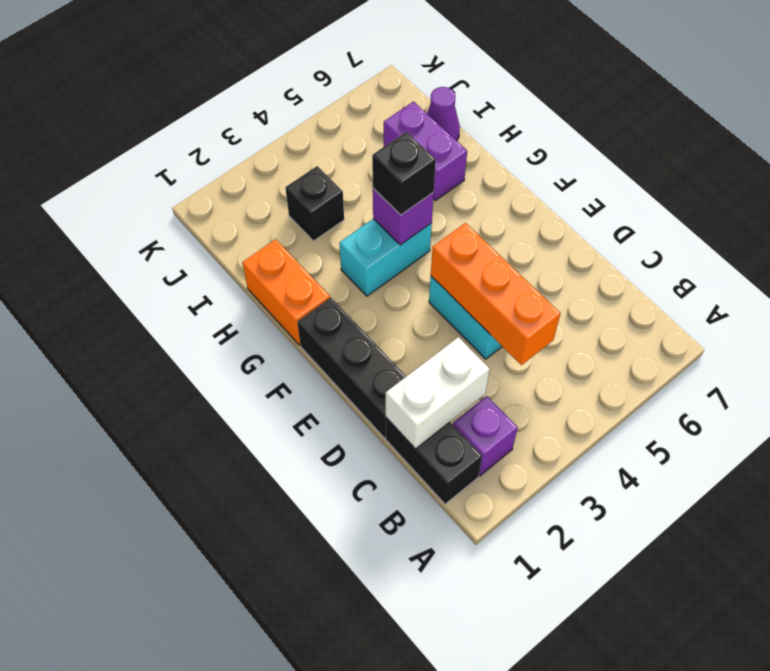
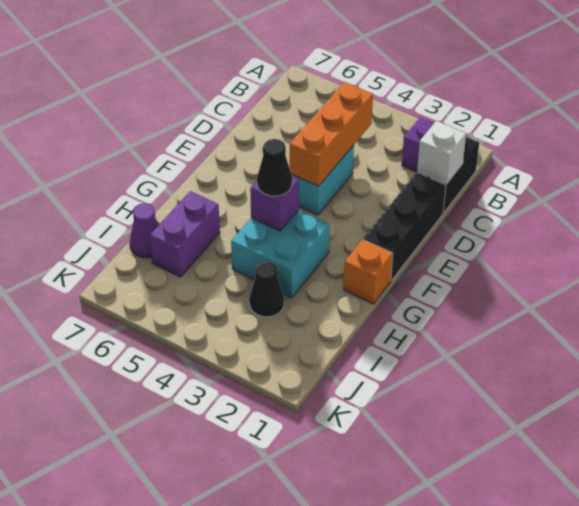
white brick C1:C2 level 2 -> white brick C1 level 2
orange brick G1:H1 level 1 -> orange brick G1 level 1
cyan brick G3:G4 level 1 -> cyan brick G3:H4 level 1
black brick G4 level 3 -> black cone G4 level 3
black brick I3 level 1 -> black cone I3 level 1

